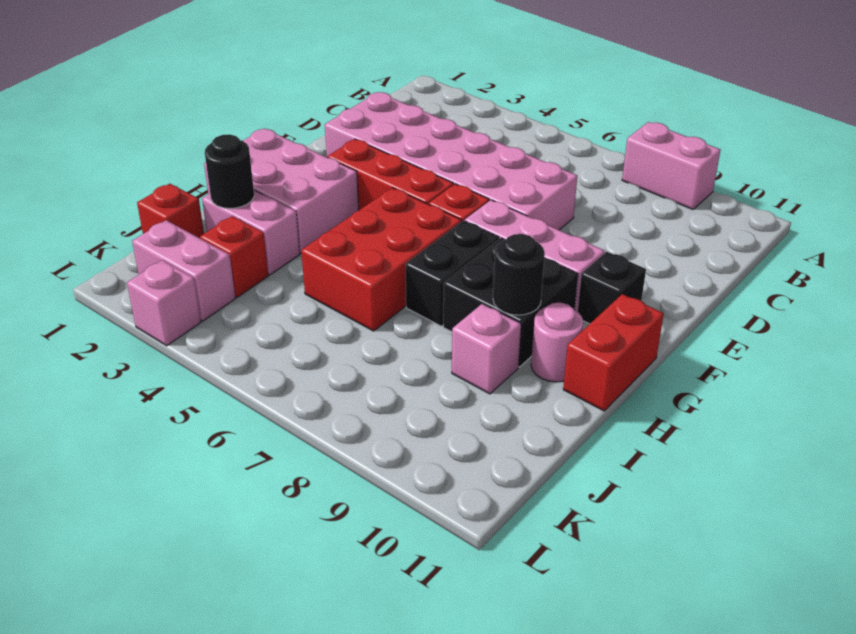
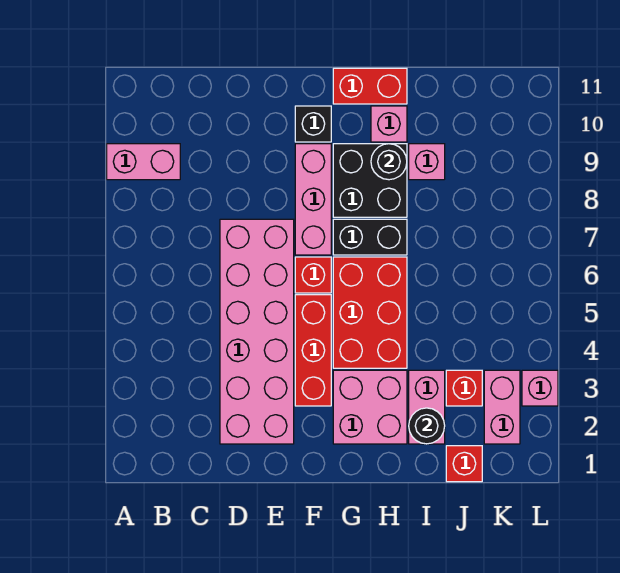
pink brick A8:A9 level 1 -> pink brick A9:B9 level 1
pink brick G1:H3 level 1 -> pink brick G2:H3 level 1
red brick G5:I6 level 1 -> red brick G4:H6 level 1
pink round brick H10 level 1 -> pink brick H10 level 1

